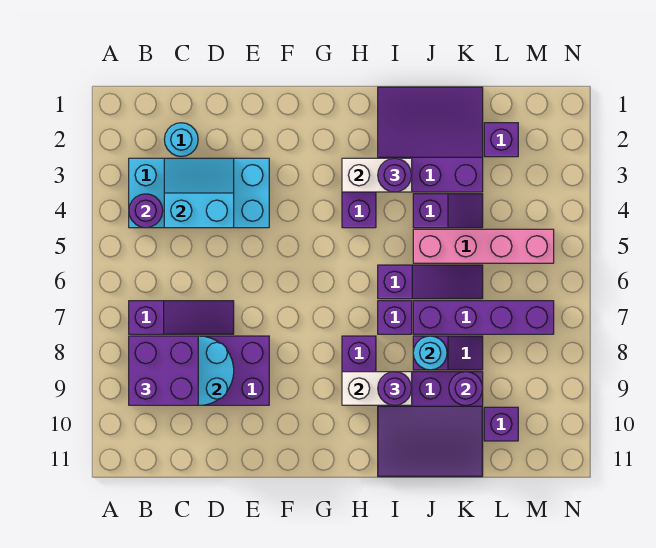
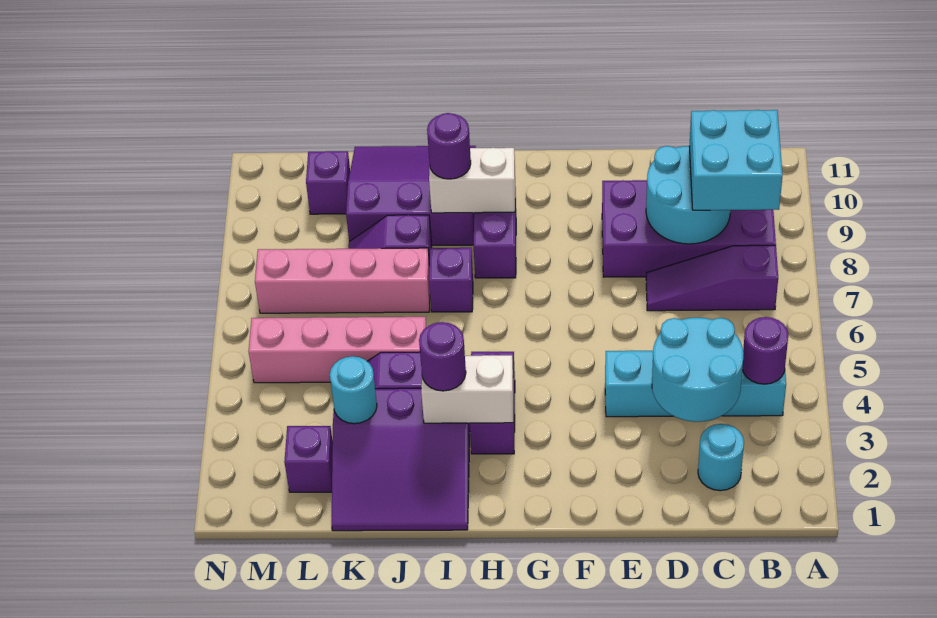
cyan brick B3:E4 level 1 -> cyan brick B4:E4 level 1
purple brick B8:C9 level 3 -> cyan brick B8:C9 level 3
cyan slope C3:D4 level 2 top 4 -> cyan round brick C3:D4 level 2
purple slope I6:K6 level 1 top I -> none
purple brick J7:M7 level 1 -> pink brick J7:M7 level 1
cyan round brick J8 level 2 -> cyan round brick K3 level 2
purple round brick K9 level 2 -> none

